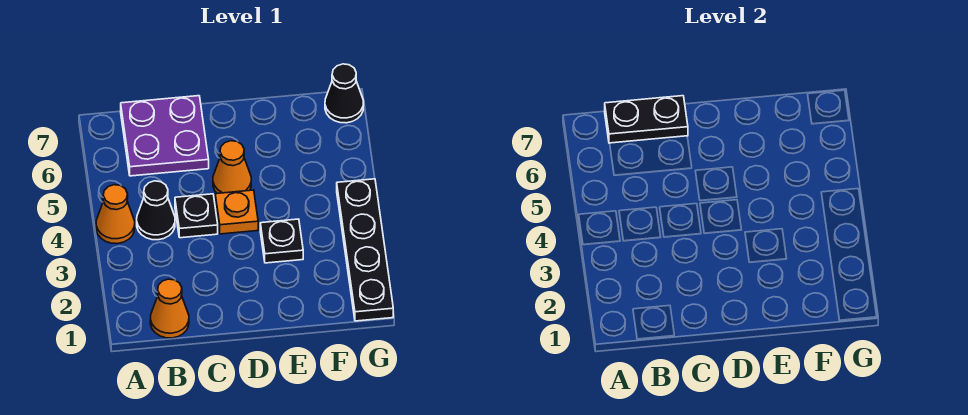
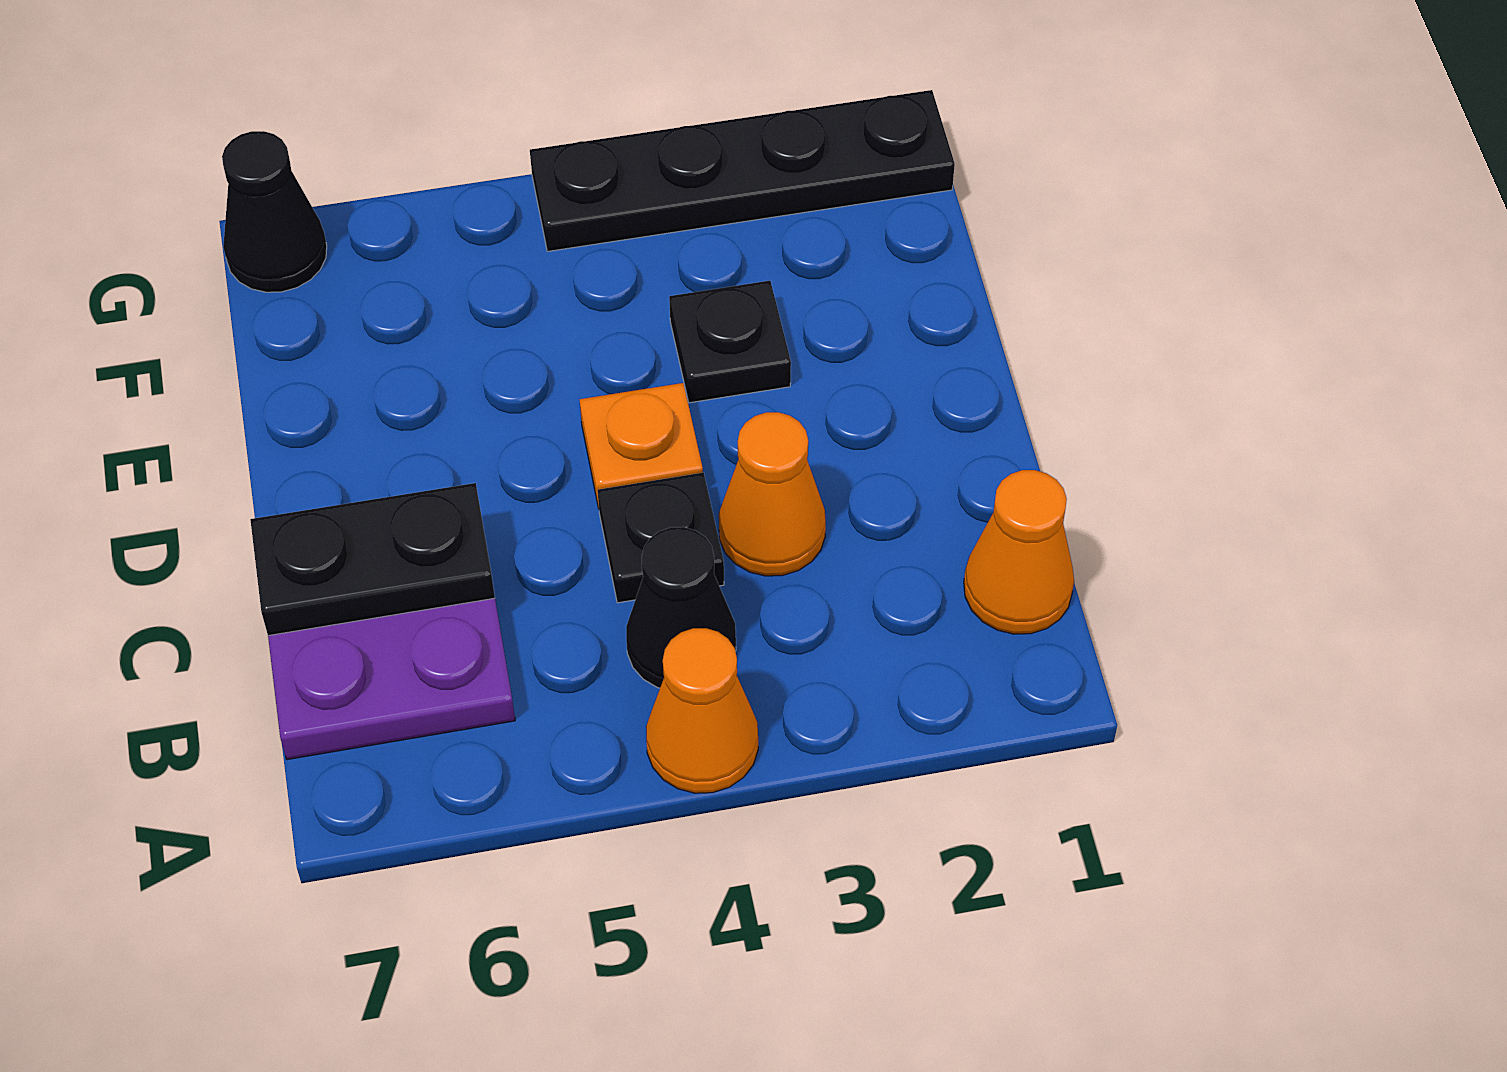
black plate B7:C7 level 2 -> black plate C6:C7 level 2
orange cone D5 level 1 -> orange cone C3 level 1

